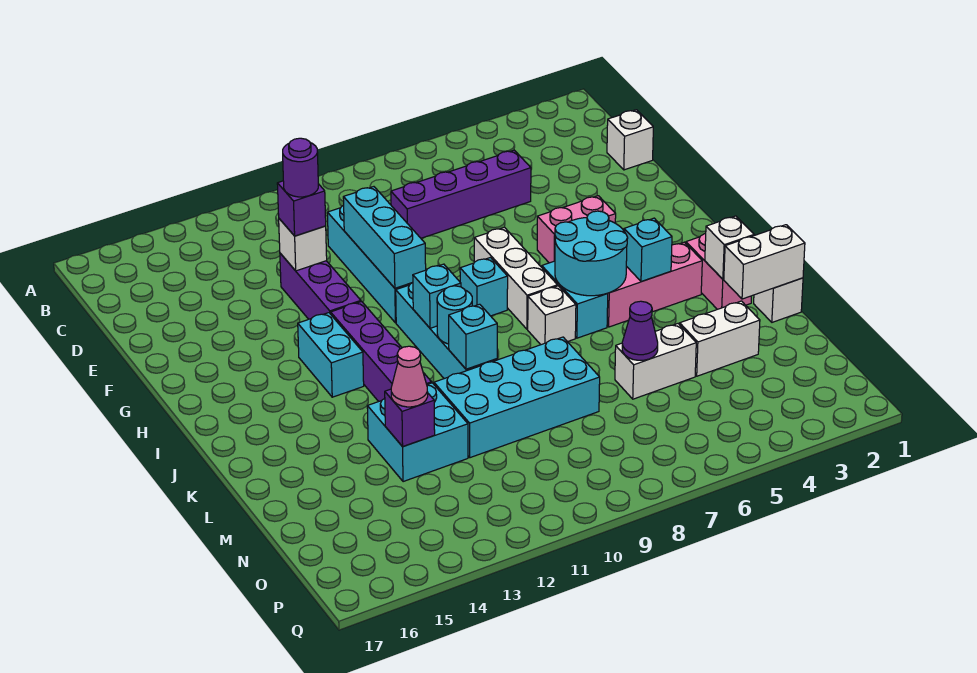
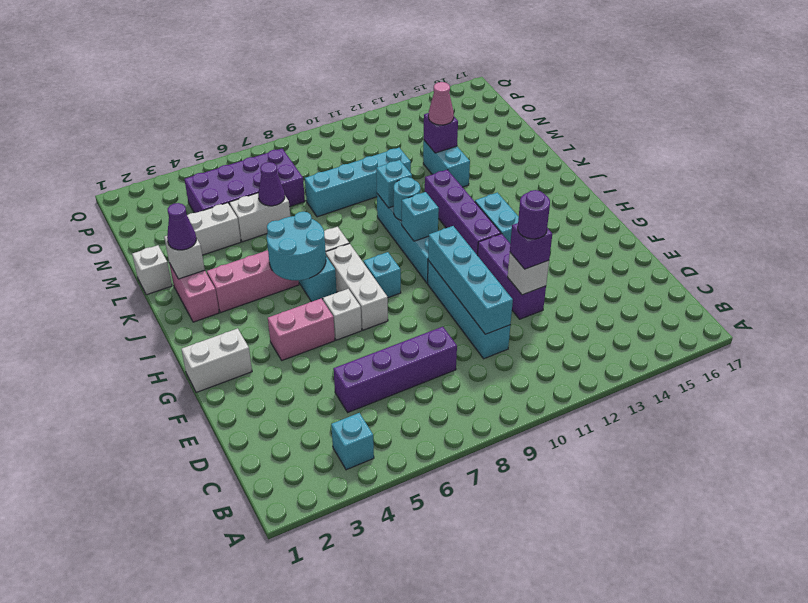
white brick D1 level 1 -> white brick G6 level 1
cyan brick E10:G10 level 2 -> cyan brick D10:G10 level 2
cyan brick J4 level 2 -> cyan brick B4 level 1
none -> purple cone K2 level 3
white brick L1:L2 level 2 -> white brick G1:G2 level 1
cyan brick L8:M11 level 1 -> cyan brick M8:M11 level 1
cyan brick L12:M13 level 1 -> cyan brick L13:M13 level 1
none -> purple brick N4:O7 level 1

